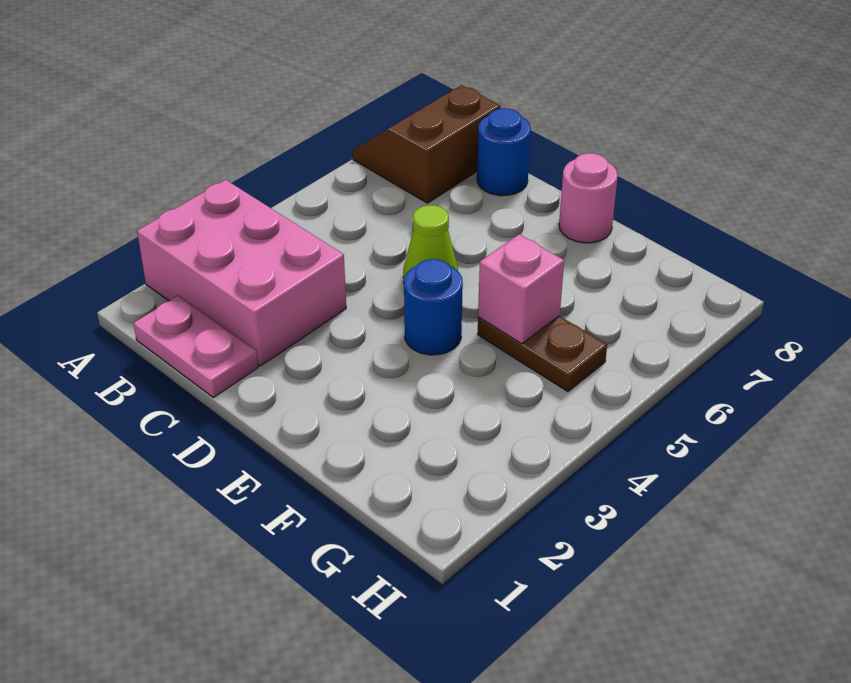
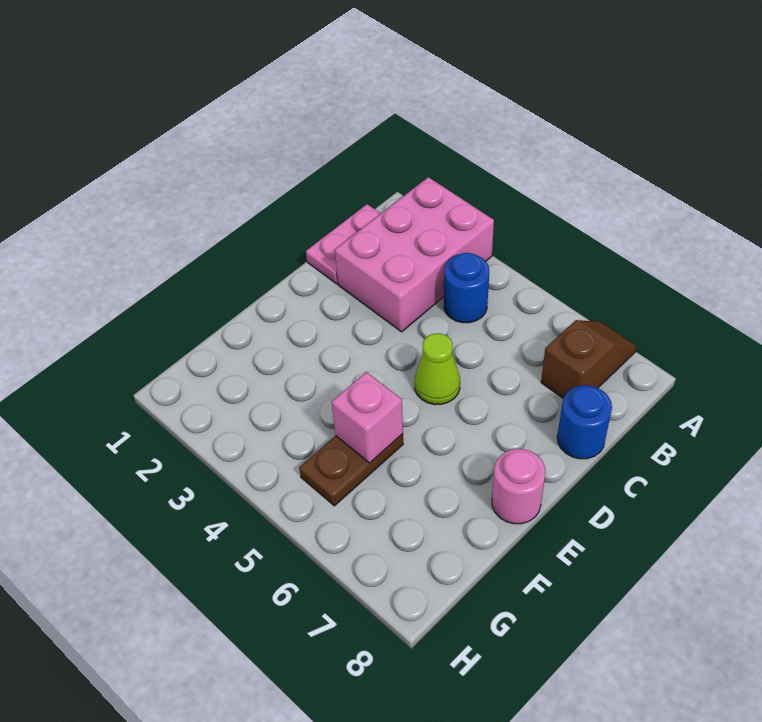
brown slope A7:B8 level 1 top B -> brown slope A7:B7 level 1 top B
blue round brick E4 level 1 -> blue round brick B4 level 1

